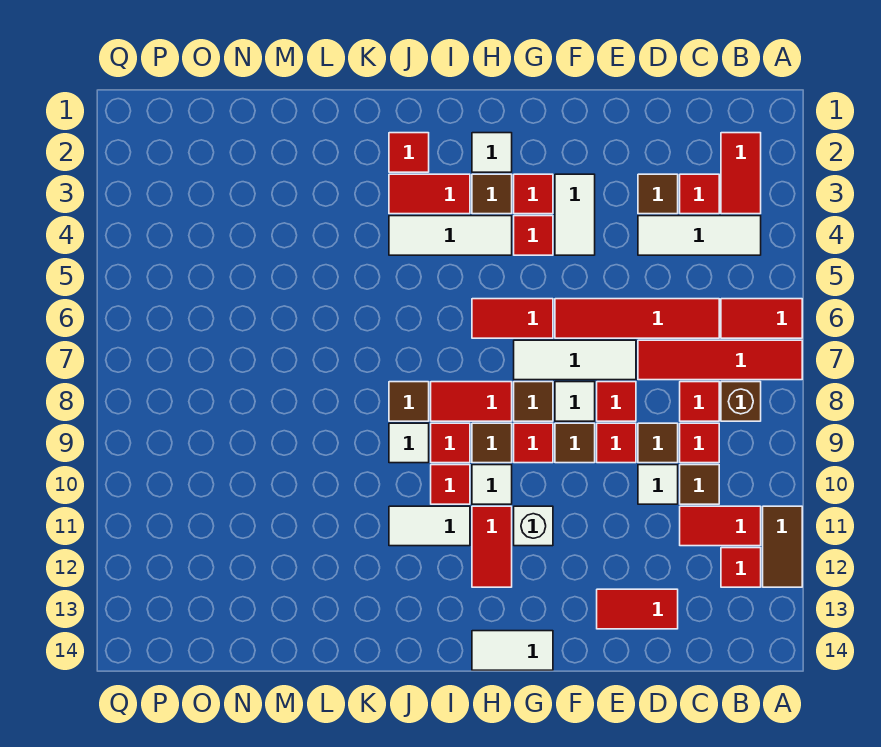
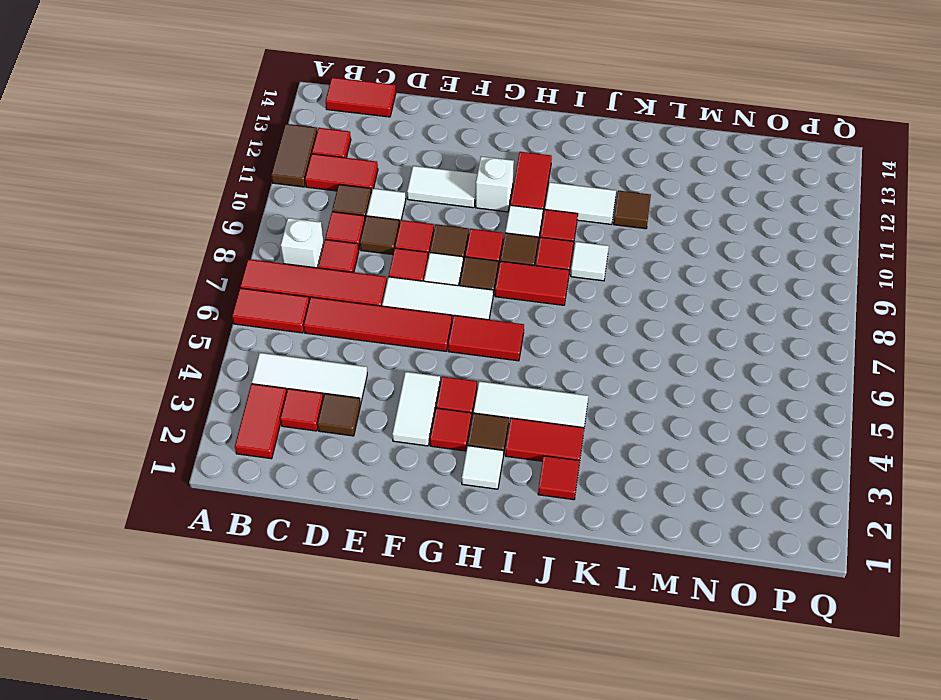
brown brick B8 level 1 -> white brick B8 level 1
red tile D13:E13 level 1 -> red tile B14:C14 level 1
white tile G14:H14 level 1 -> white tile E11:F11 level 1
brown tile J8 level 1 -> brown tile K11 level 1

